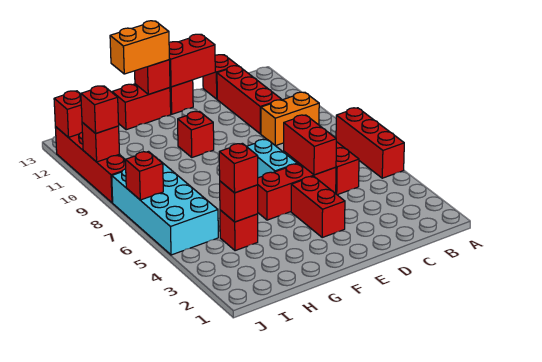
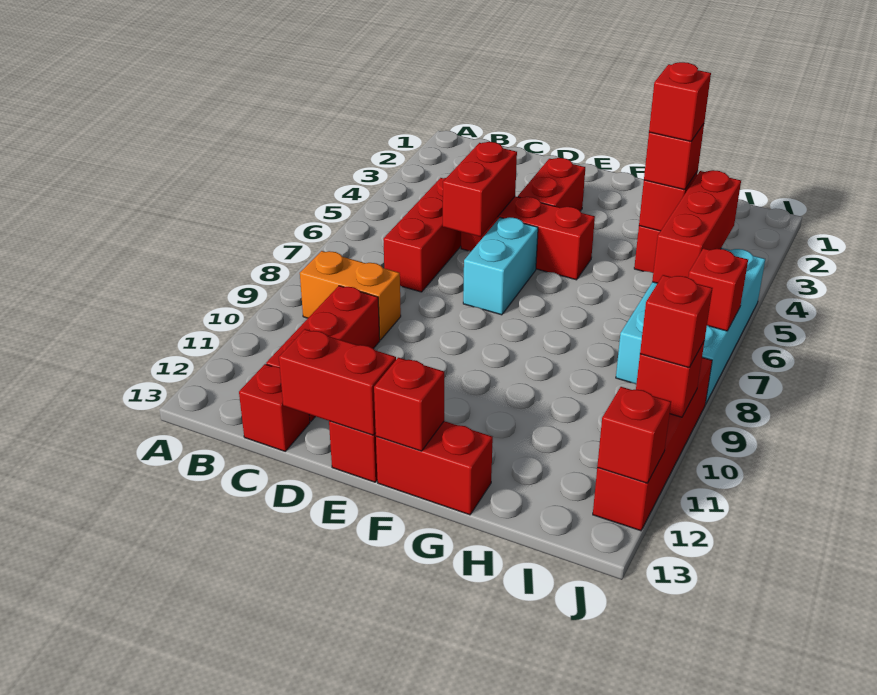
red brick A5:A7 level 1 -> red brick I4:I6 level 2
red brick F10 level 1 -> red brick H4 level 4
orange brick F13:G13 level 3 -> none

